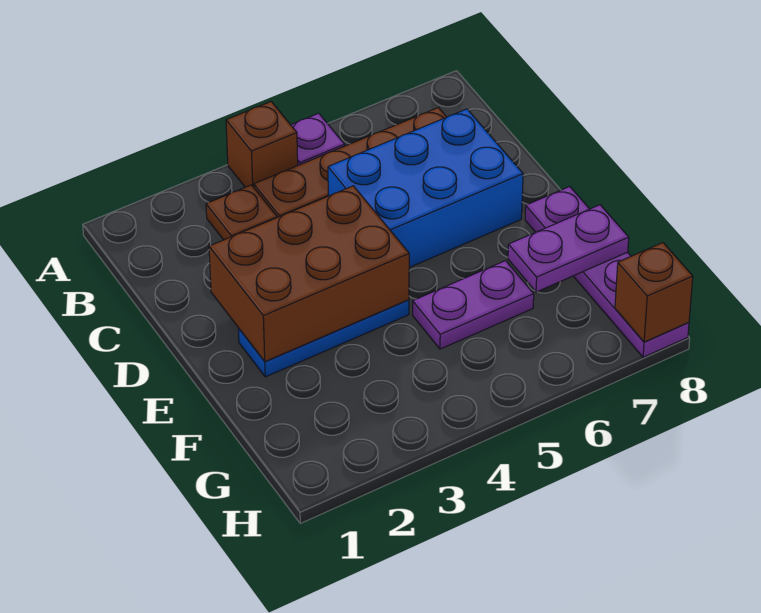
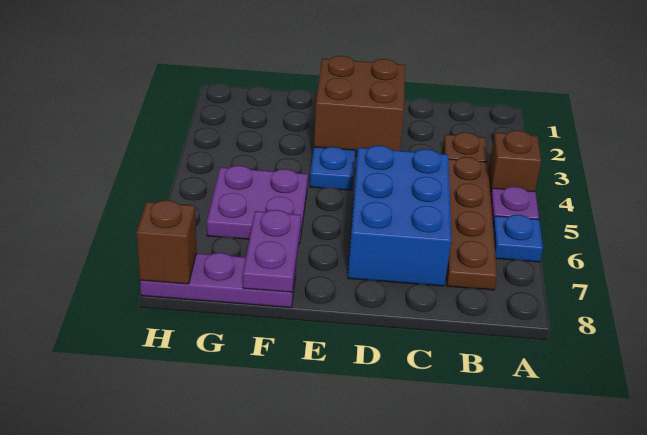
none -> blue plate A6 level 1
brown brick D2:E4 level 2 -> brown brick D2:E3 level 2
purple plate E8:H8 level 1 -> purple plate F8:H8 level 1
purple plate F5:F6 level 1 -> purple plate F5:G6 level 1

